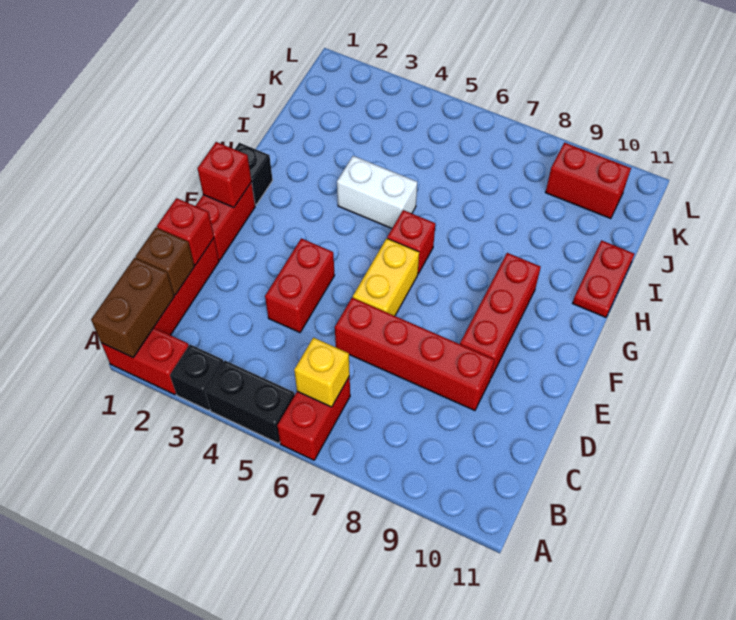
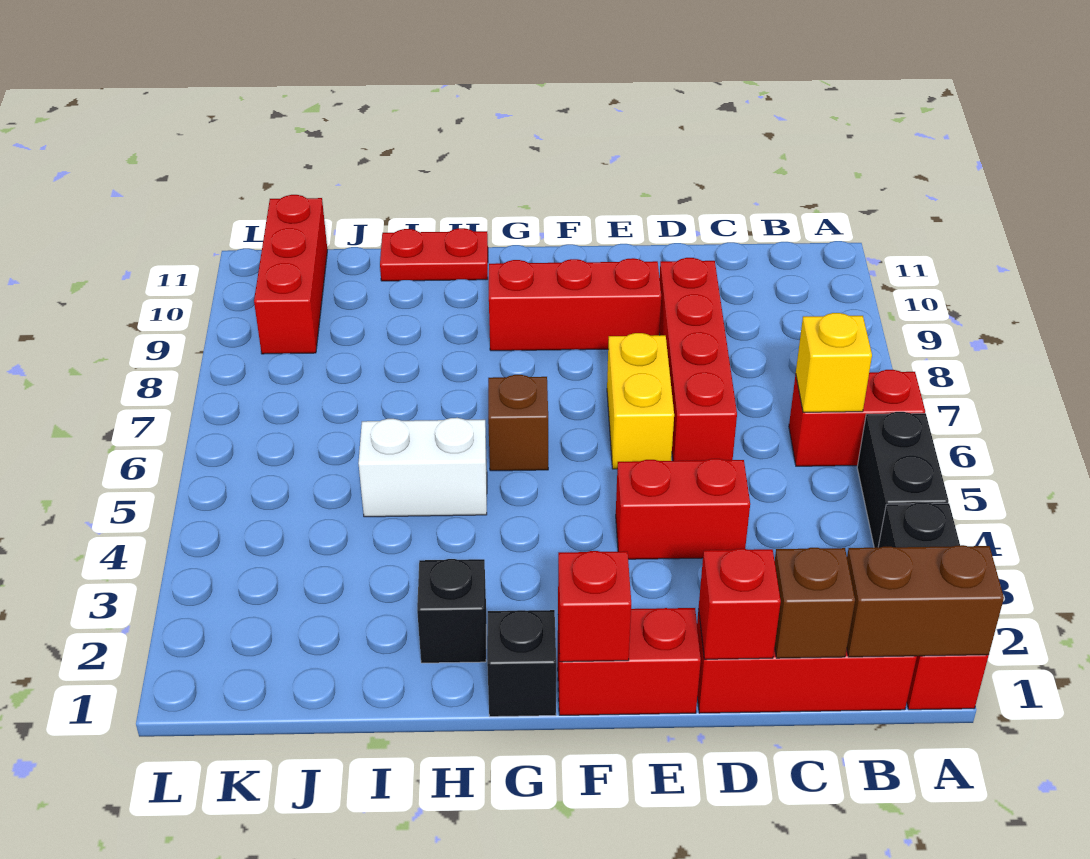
yellow brick E6:F6 level 1 -> yellow brick E6:E7 level 1
red brick G6 level 1 -> brown brick G6 level 1
none -> black brick H2 level 1
white brick H4:H5 level 1 -> white brick H5:I5 level 1
red brick K9:K10 level 1 -> red brick K9:K11 level 1

